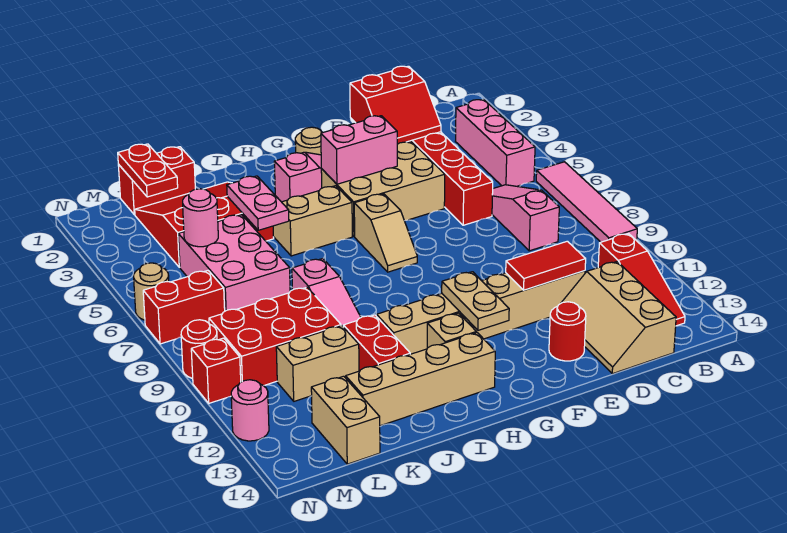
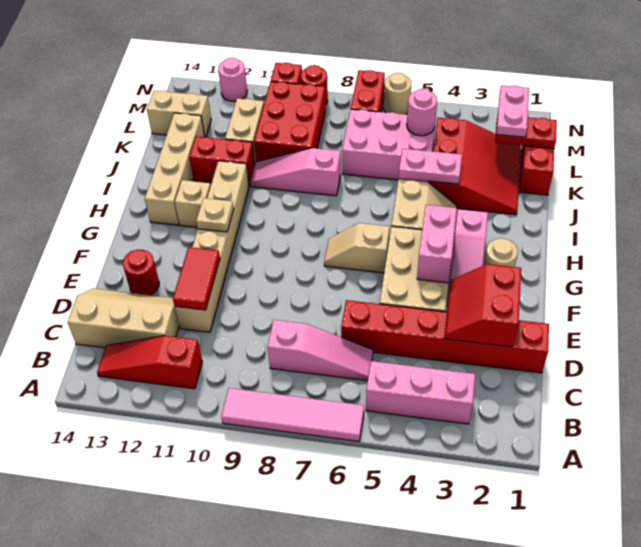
tan plate G11:G12 level 2 -> tan plate G11 level 2
none -> pink plate L2:M2 level 3

